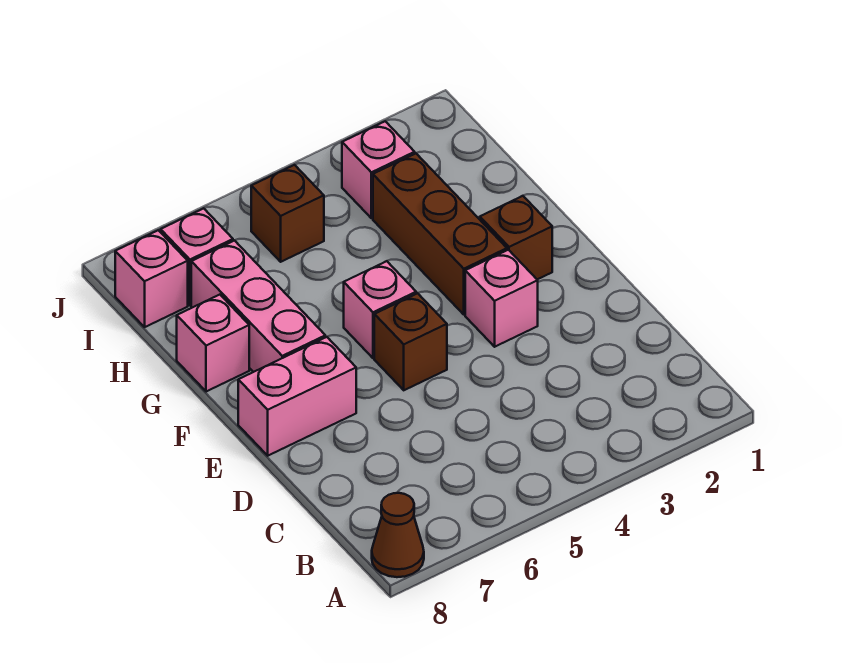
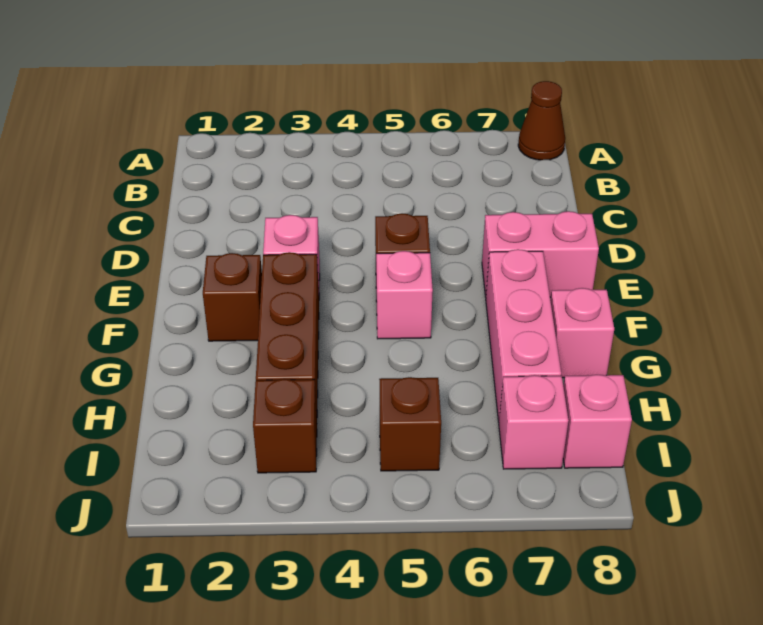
pink brick I3 level 1 -> brown brick I3 level 1

